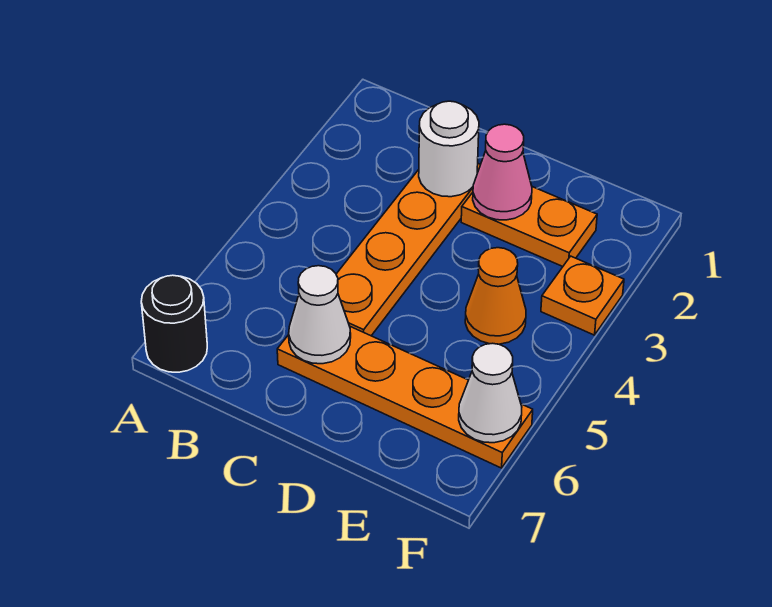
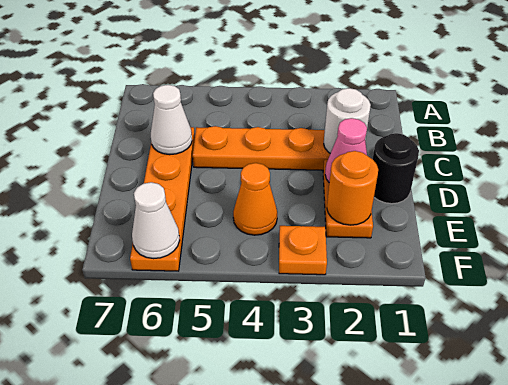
black round brick A7 level 1 -> black round brick D1 level 1
none -> orange round brick E2 level 2

